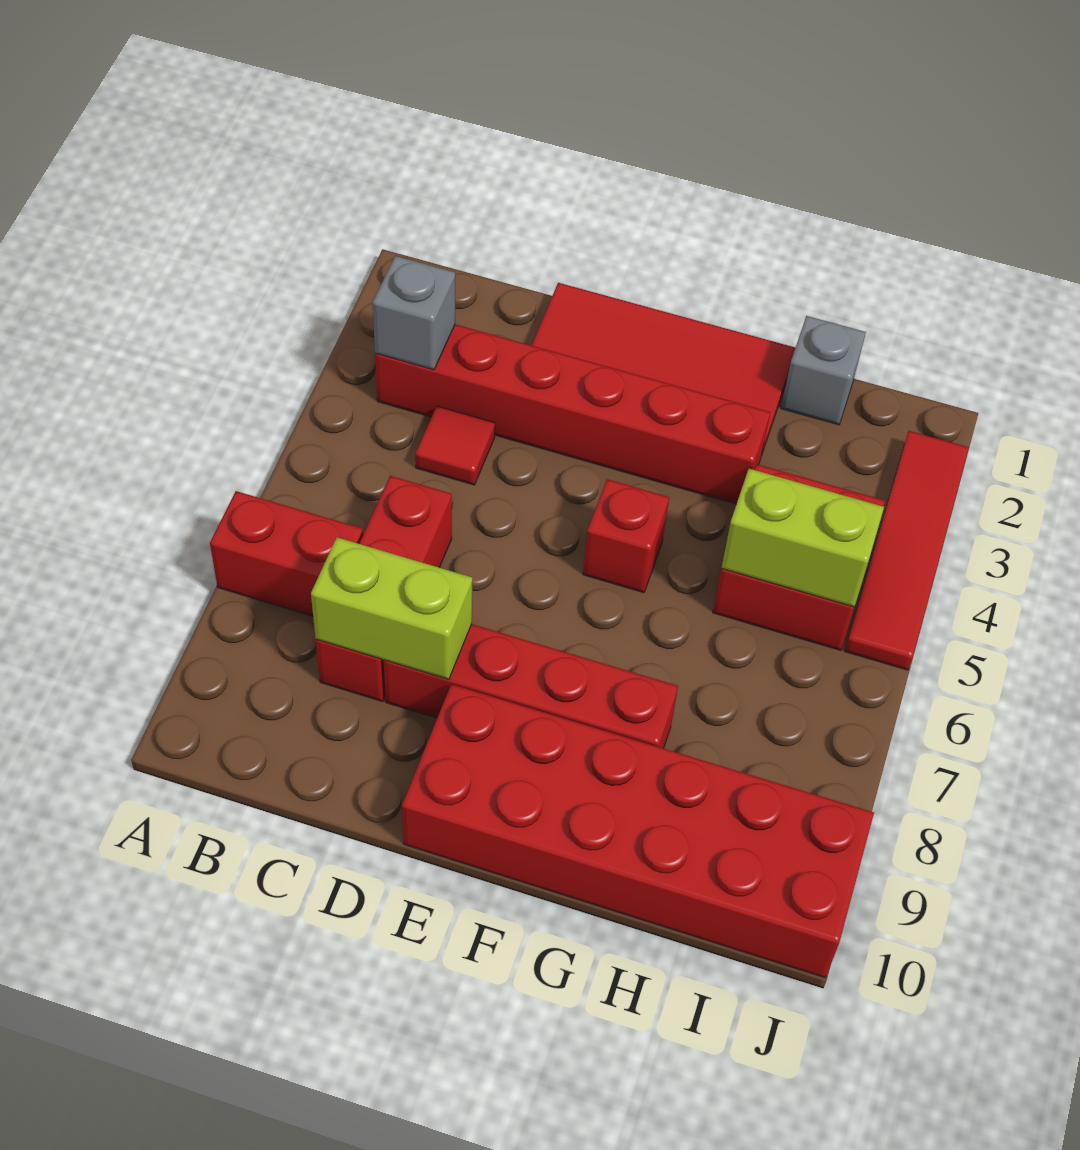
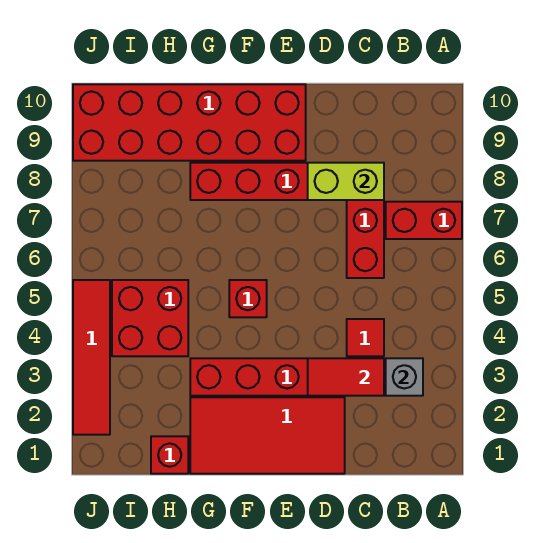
none -> red tile C3:D3 level 2
grey brick H1 level 1 -> red brick H1 level 1
lime brick H5:I5 level 2 -> none

